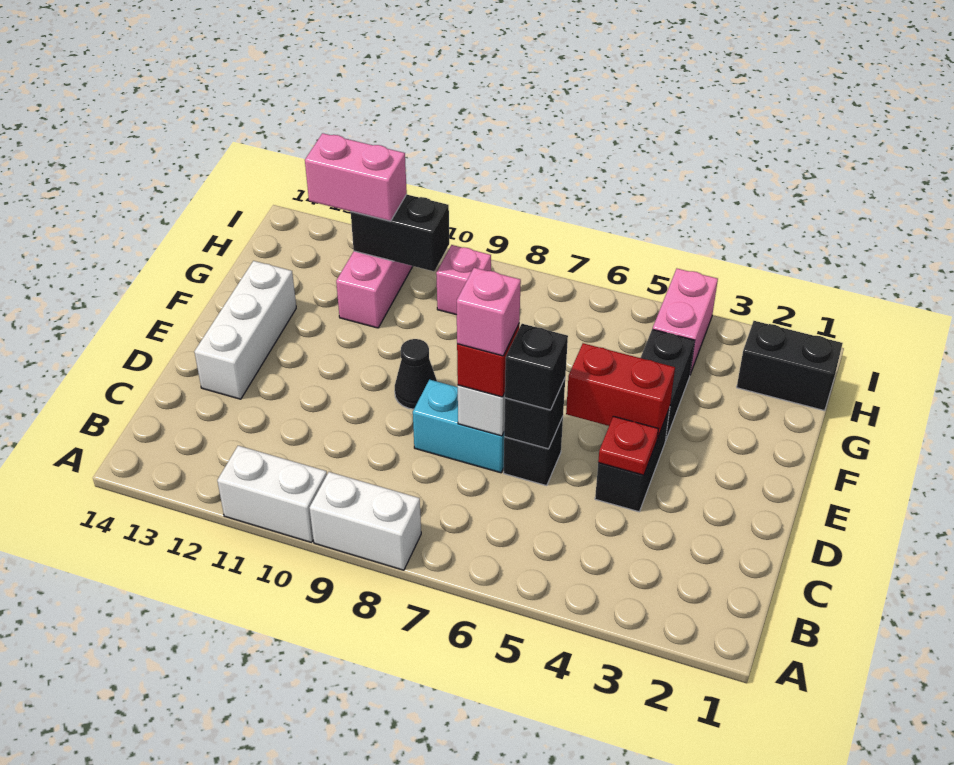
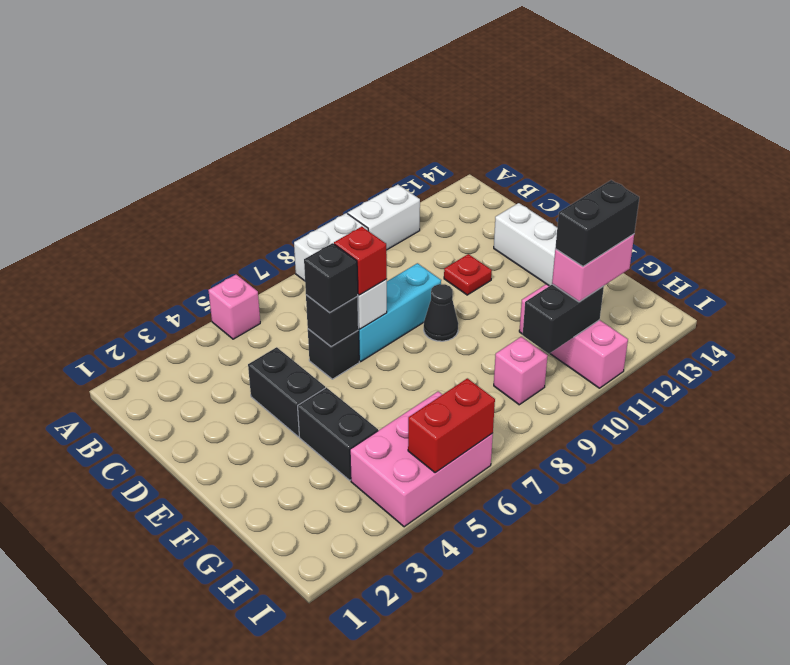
red plate D4 level 2 -> red plate D11 level 1
cyan brick D7:D8 level 1 -> cyan brick D7:D9 level 1
pink brick D7 level 4 -> pink brick A5 level 1
red brick E4:E5 level 2 -> red brick I5:I6 level 2
black brick H1:H2 level 1 -> black brick H11:H12 level 4
pink brick H4:I4 level 1 -> pink brick H4:I6 level 1

